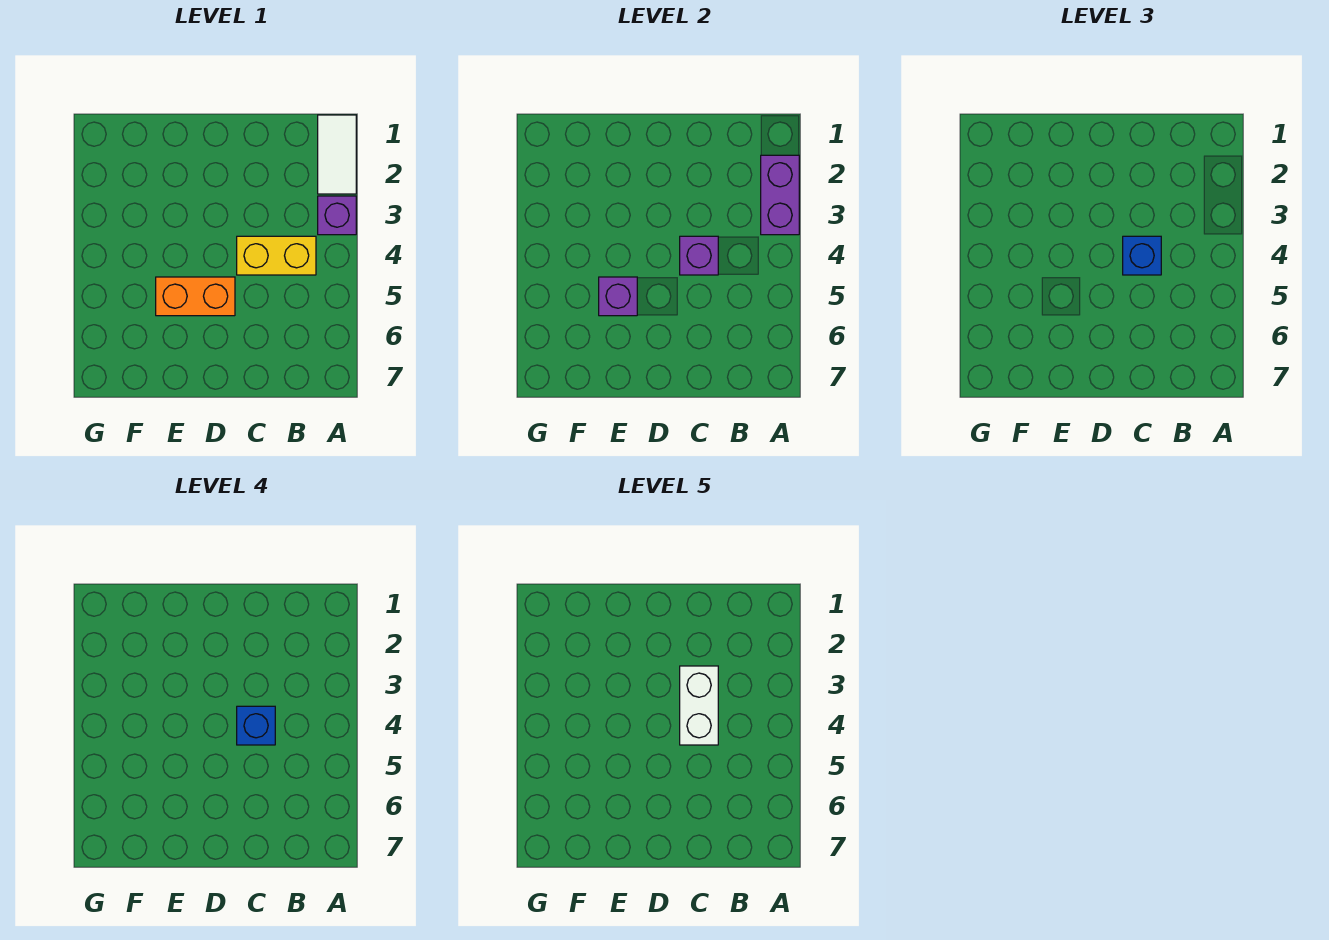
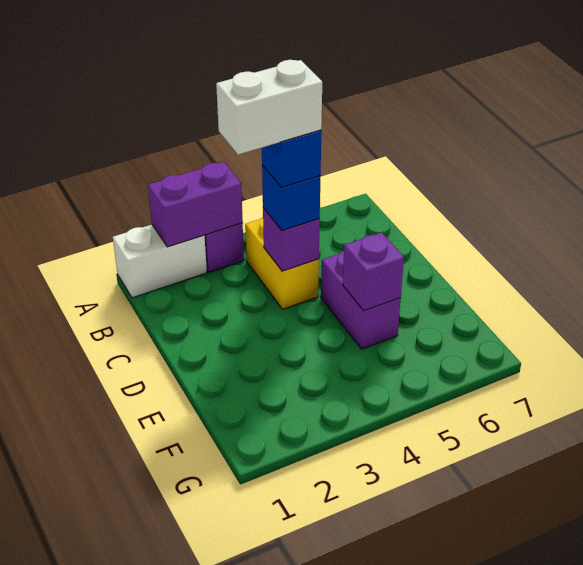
white tile A1:A2 level 1 -> white brick A1:A2 level 1
orange brick D5:E5 level 1 -> purple brick D5:E5 level 1

